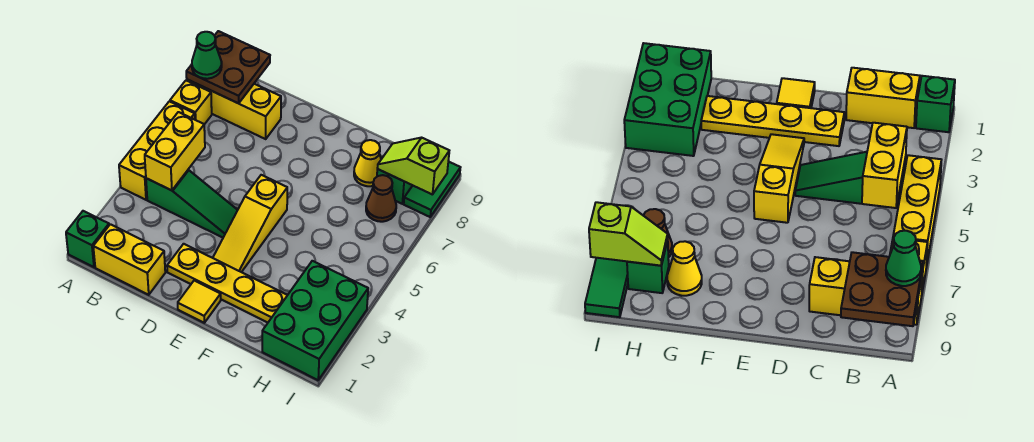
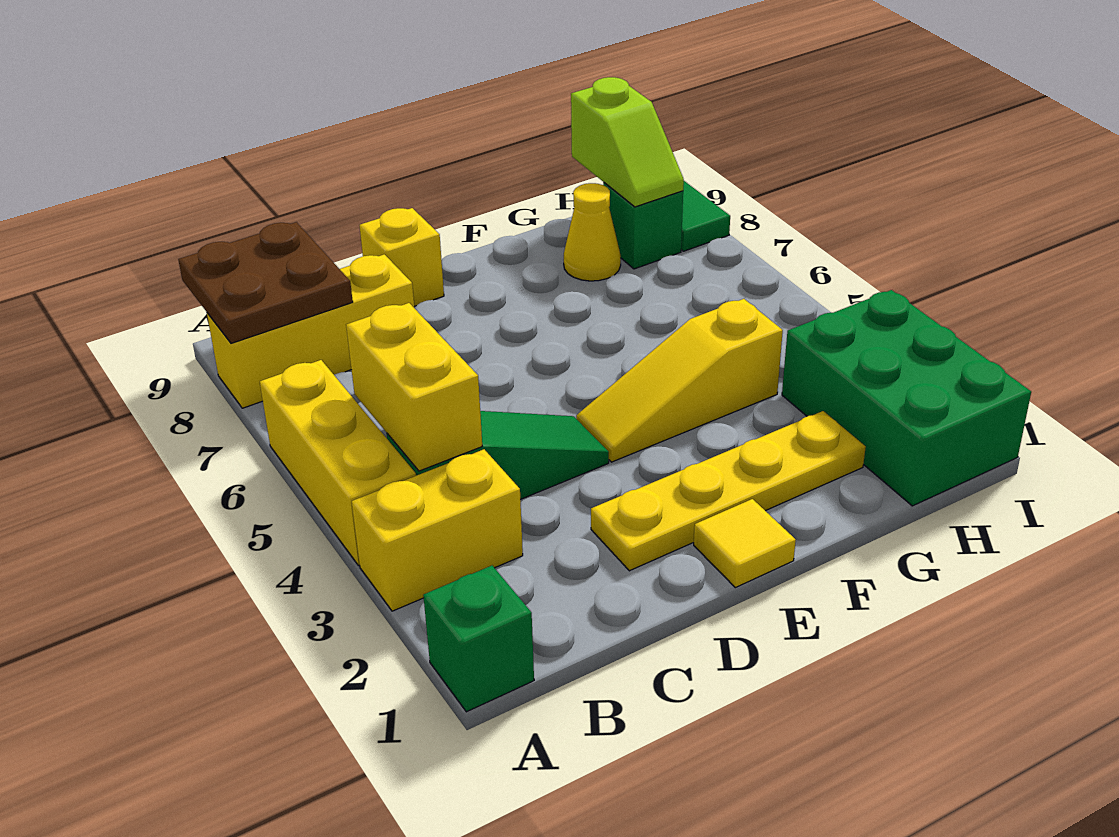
yellow brick A7 level 1 -> yellow brick D9 level 1
green cone A8 level 3 -> none
yellow brick B1:C1 level 1 -> yellow brick A3:B3 level 1
yellow slope E3:E5 level 1 top 5 -> yellow slope E4:G4 level 1 top G
brown cone H7 level 1 -> none
lime slope H8:I8 level 2 top I -> lime slope H8:H9 level 2 top 9

